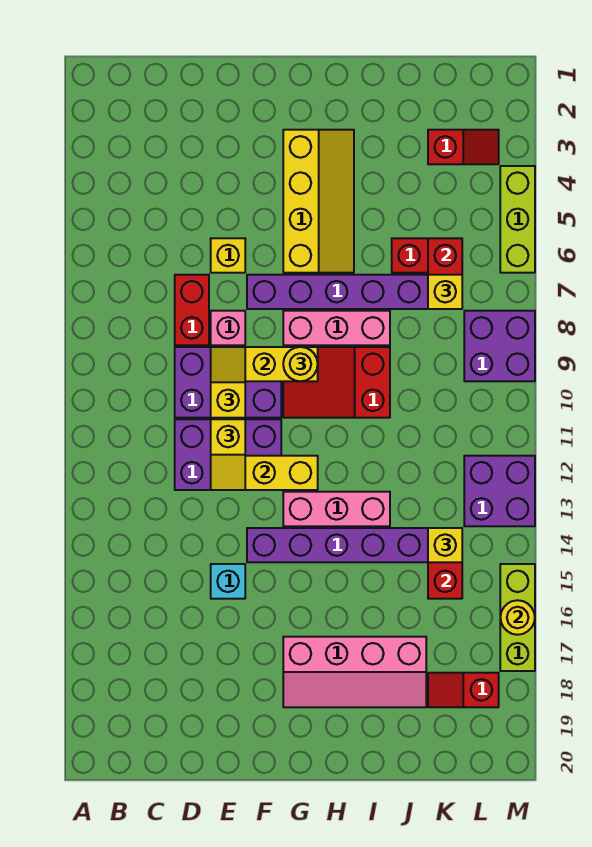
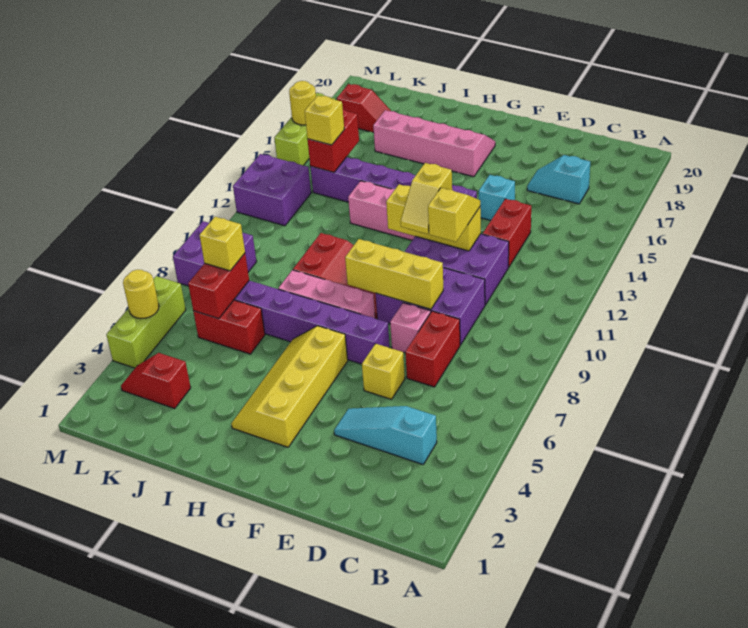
none -> cyan slope C4:E4 level 1 top C
none -> cyan slope C17:D17 level 1 top C
none -> red brick D13:D14 level 1
yellow slope E9:E10 level 3 top 10 -> yellow slope F11:F12 level 3 top 12
yellow round brick G9 level 3 -> yellow round brick M5 level 2

